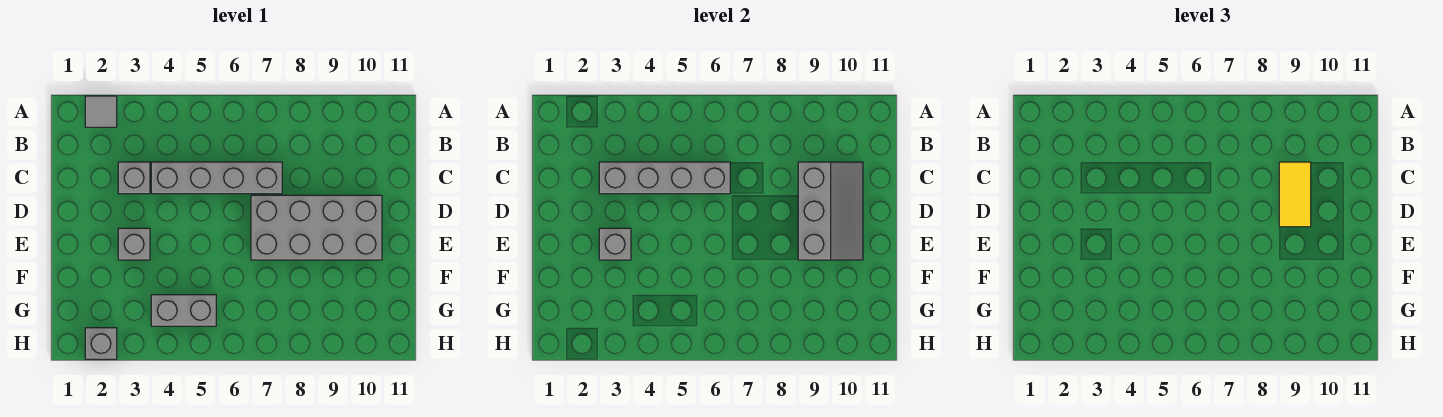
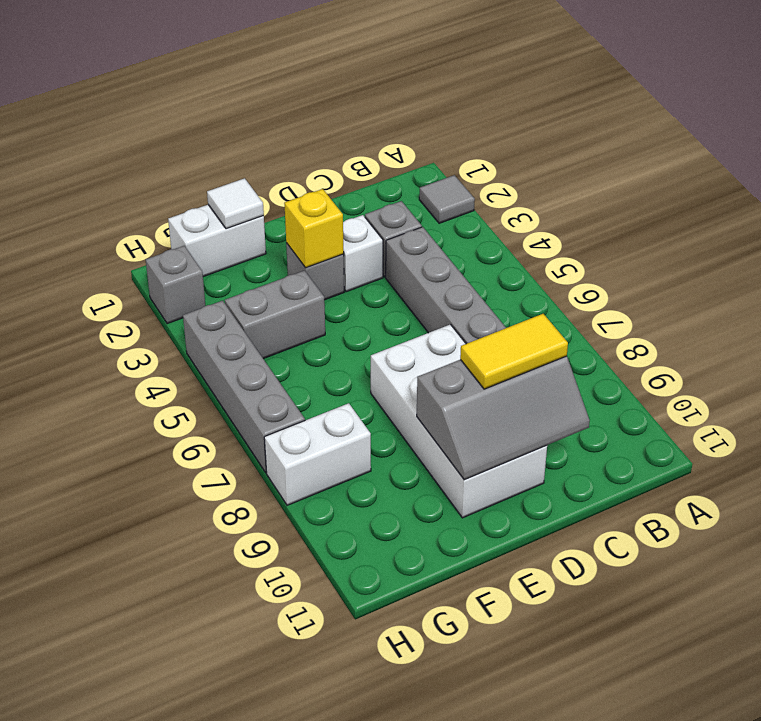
grey brick C3:C6 level 2 -> grey brick H4:H7 level 1
none -> white brick D3 level 1
grey brick D7:E10 level 1 -> white brick D7:E10 level 1
grey brick E3 level 2 -> yellow brick E3 level 2
none -> white brick F1:G1 level 1
none -> white tile F1 level 2
grey brick G4:G5 level 1 -> grey brick F4:G4 level 1
none -> white brick G8:H8 level 1

